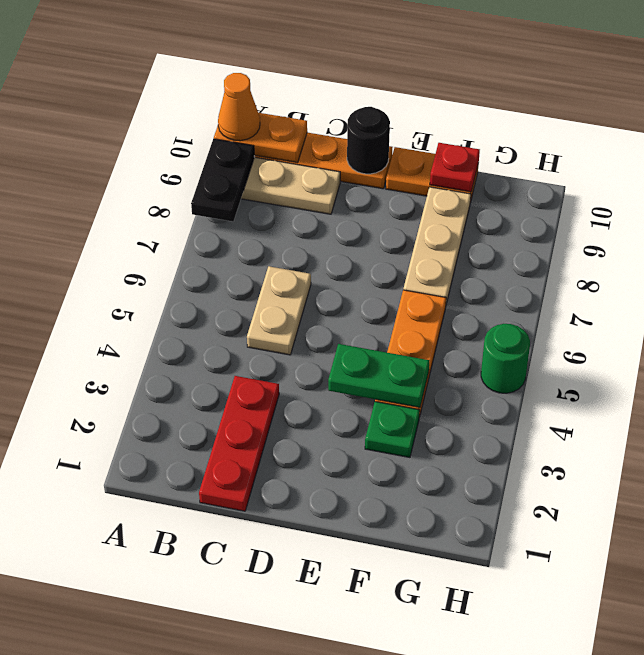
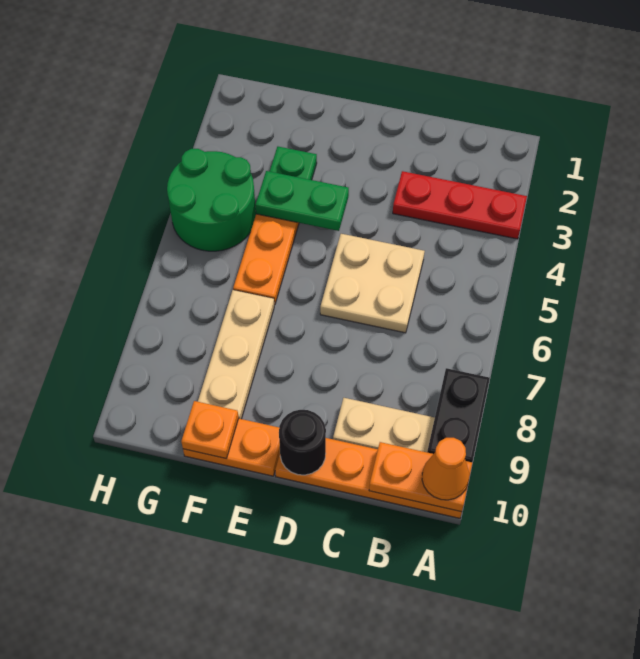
red plate C1:C3 level 1 -> red plate A3:C3 level 1
tan plate C5:C6 level 1 -> tan plate C5:D6 level 1
red plate F10 level 2 -> orange plate F10 level 2
green round brick H5 level 1 -> green round brick G4:H5 level 1

